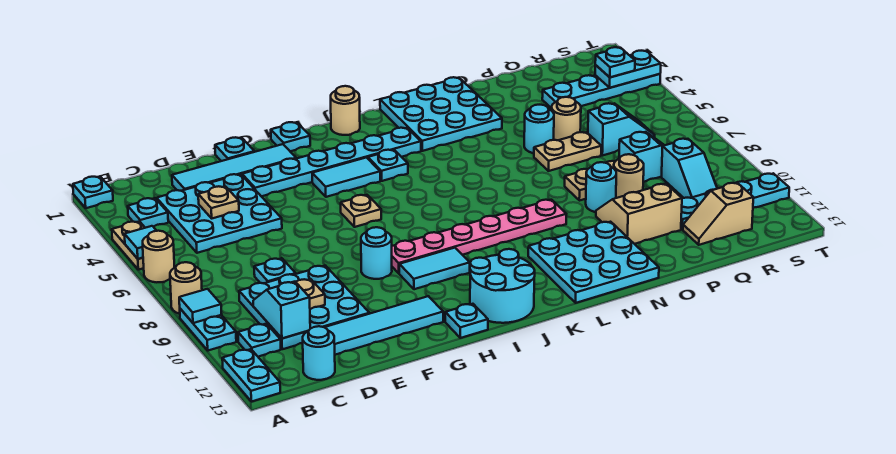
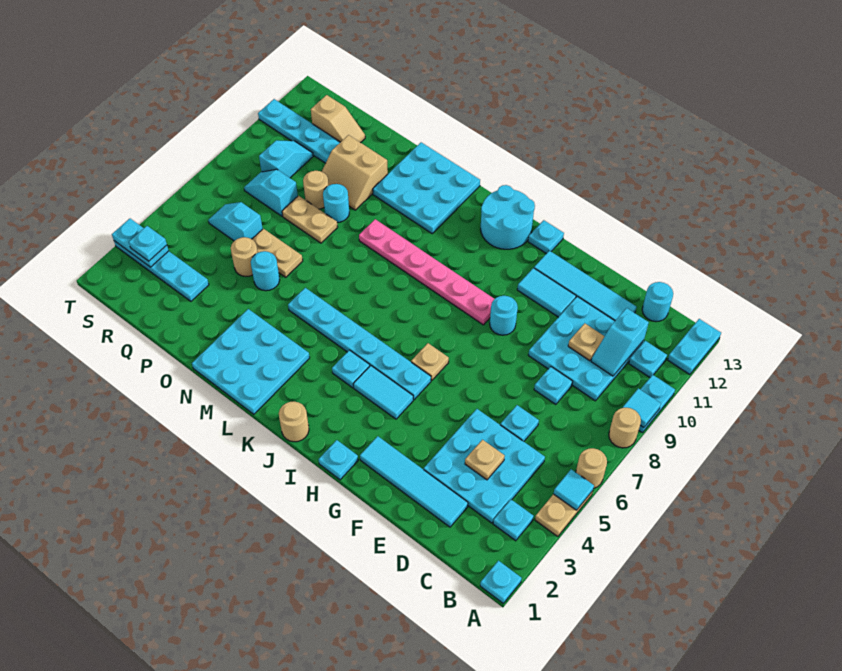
cyan plate F1 level 1 -> cyan plate D6 level 1
cyan plate F3:K3 level 1 -> cyan plate H5:M5 level 1
cyan tile H10:I10 level 1 -> cyan tile F11:G11 level 1

